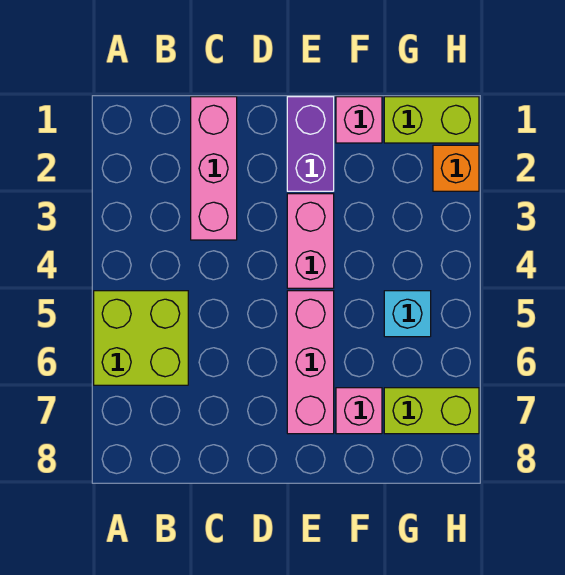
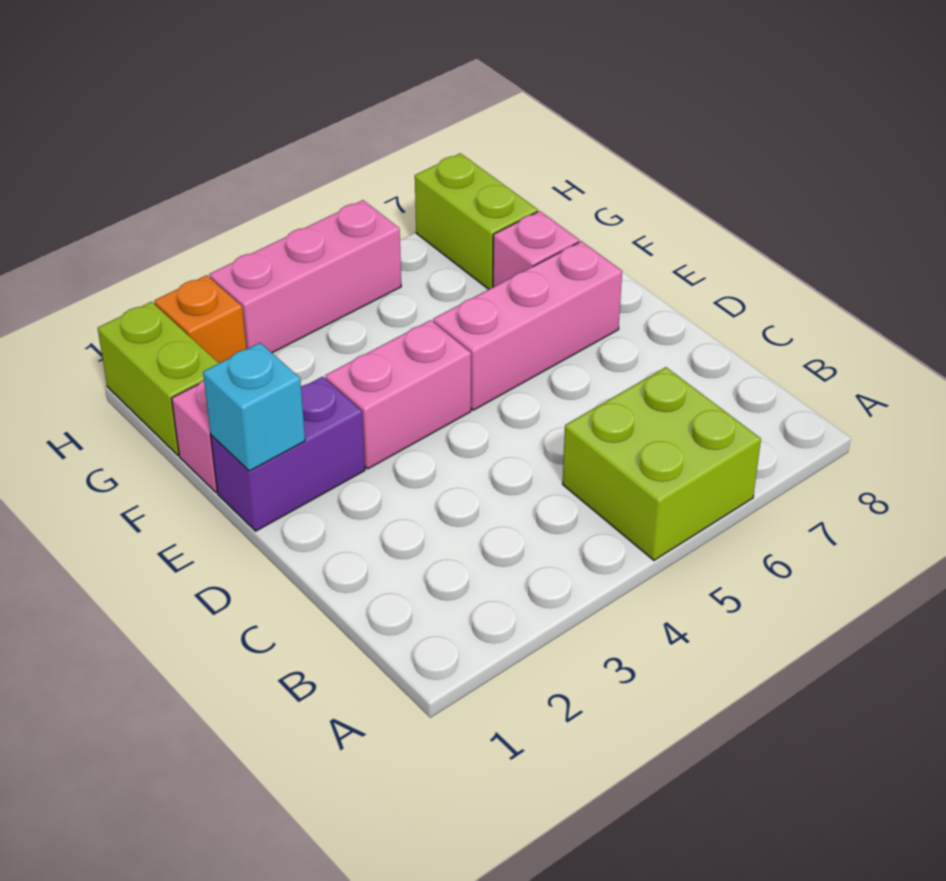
pink brick C1:C3 level 1 -> pink brick H3:H5 level 1
cyan brick G5 level 1 -> cyan brick E1 level 2

